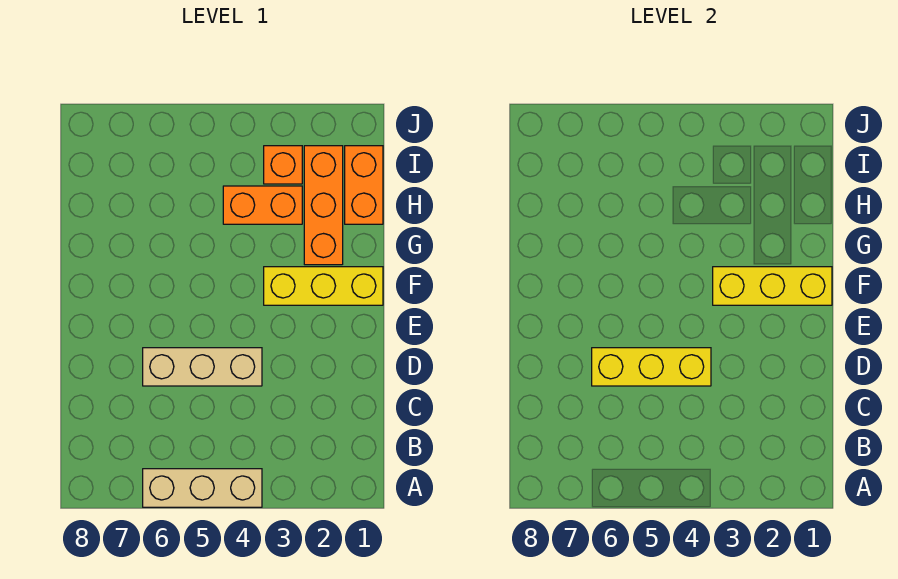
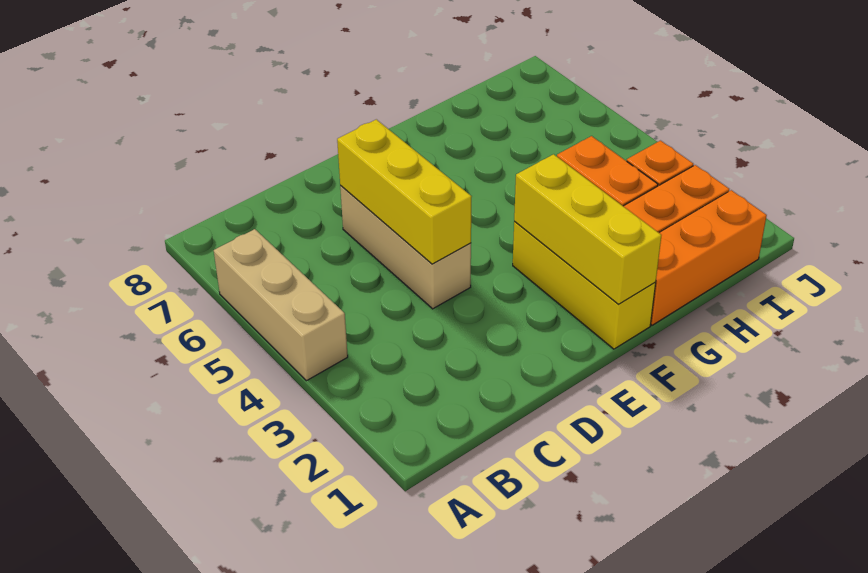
orange brick H1:I1 level 1 -> orange brick G1:I1 level 1

